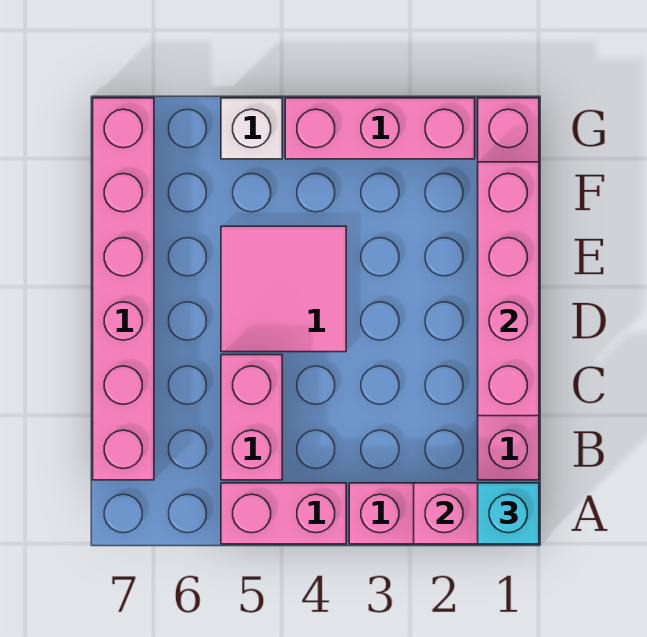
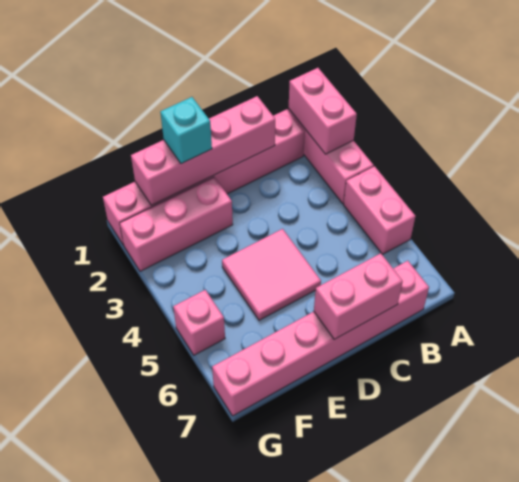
cyan brick A1 level 3 -> cyan brick E1 level 3
pink brick B5:C5 level 1 -> pink brick C7:D7 level 2
pink brick G2:G4 level 1 -> pink brick E2:G2 level 1
white brick G5 level 1 -> pink brick G5 level 1

